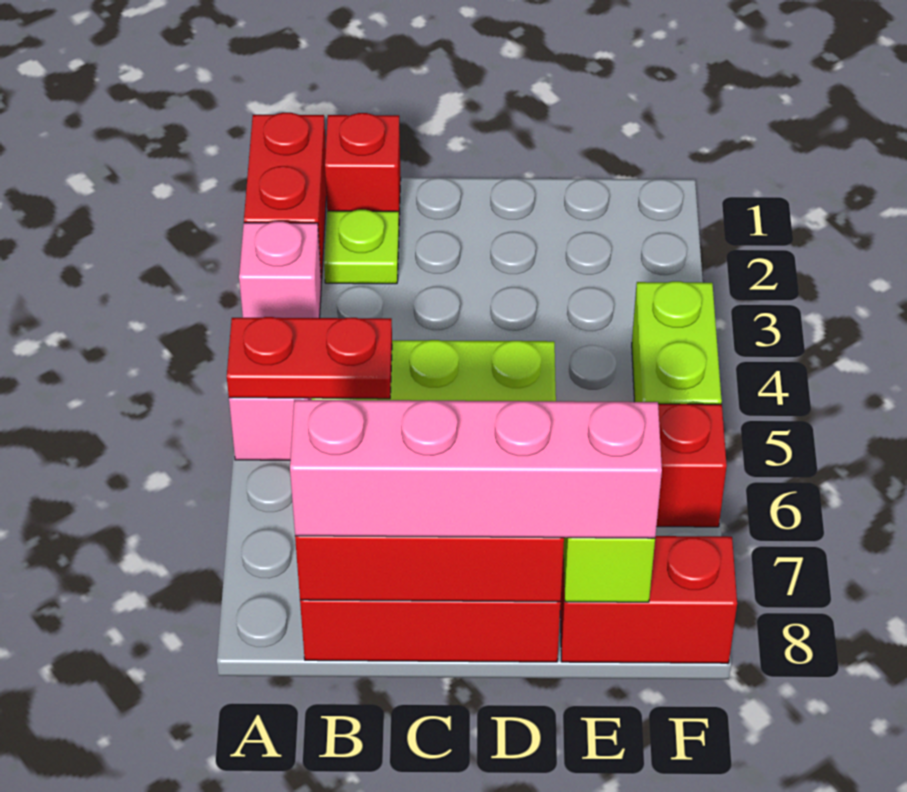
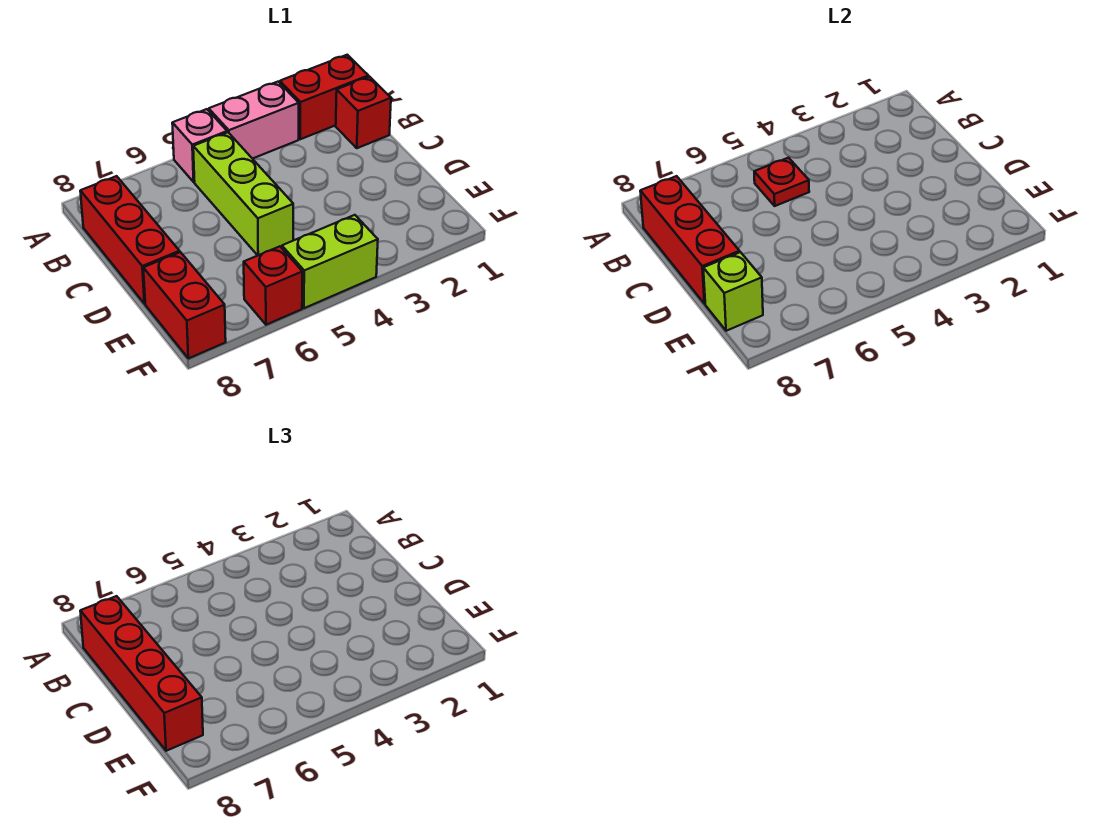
pink brick A3 level 1 -> pink brick A3:A4 level 1
red plate A5:B5 level 2 -> red plate B5 level 2
lime plate B2 level 1 -> none
pink brick B8:E8 level 3 -> red brick B8:E8 level 3

